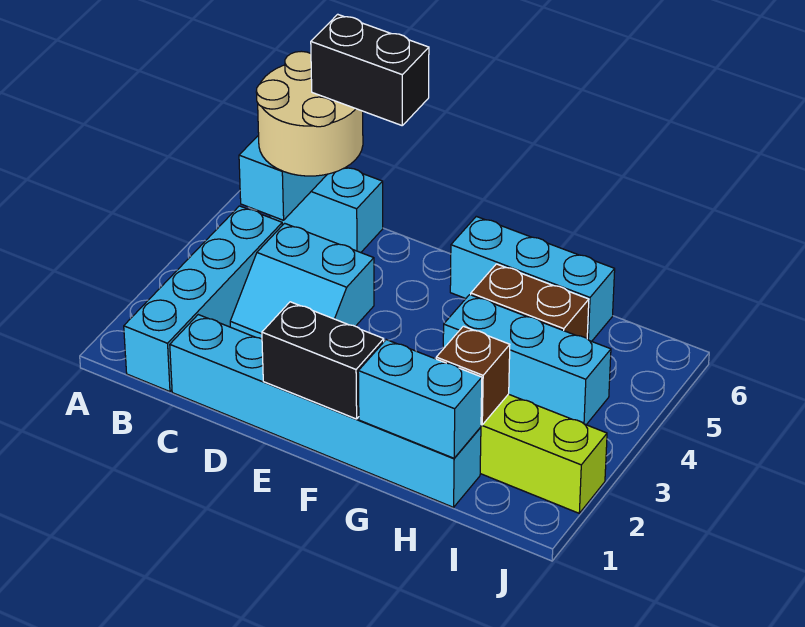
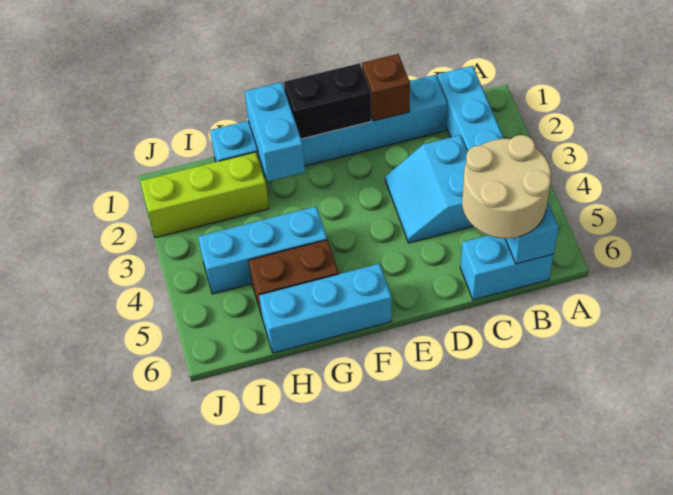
cyan slope C3:D4 level 1 top 4 -> cyan slope C3:D4 level 1 top C
black brick C6:D6 level 4 -> none
cyan brick G1:H1 level 2 -> cyan brick G1:G2 level 2
brown brick H2 level 2 -> brown brick D1 level 2

